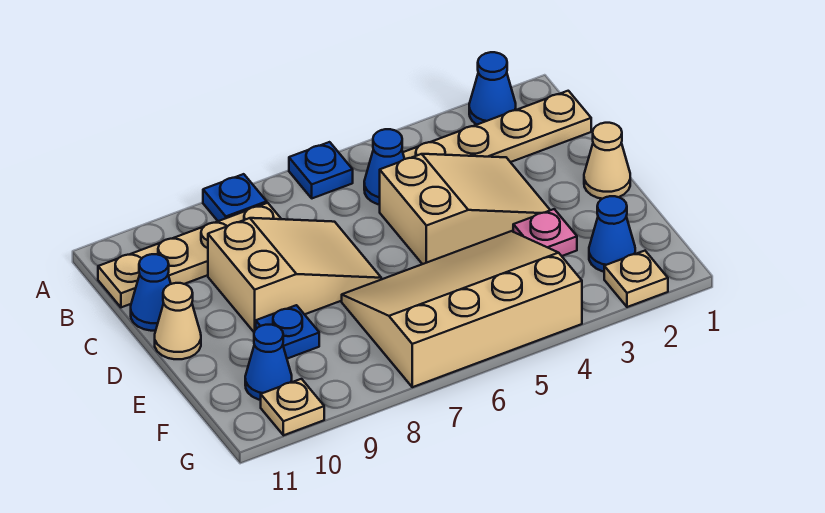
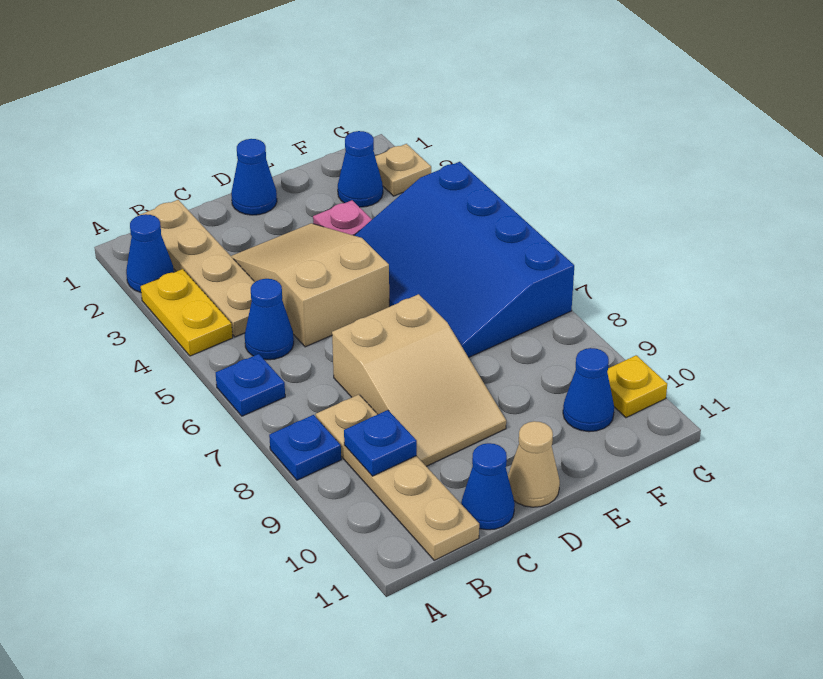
none -> yellow plate A3:A4 level 1
tan slope C7:D9 level 1 top 9 -> tan slope C7:D9 level 1 top 7
tan cone D1 level 1 -> blue cone D1 level 1
tan slope E4:G7 level 1 top G -> blue slope E4:G7 level 1 top G
blue plate E9 level 1 -> blue plate B9 level 2
tan plate G10 level 1 -> yellow plate G10 level 1

